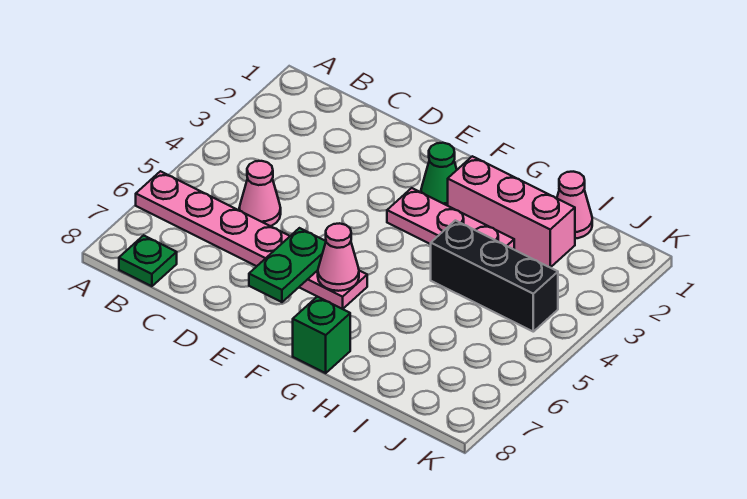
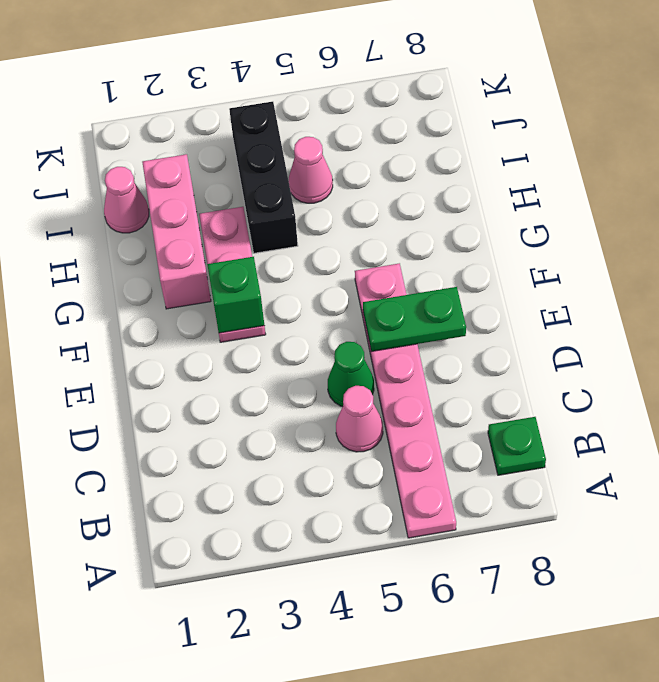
green cone F2 level 1 -> green cone D5 level 1
pink cone F6 level 2 -> pink cone I5 level 1
green brick G8 level 1 -> green brick F3 level 2

